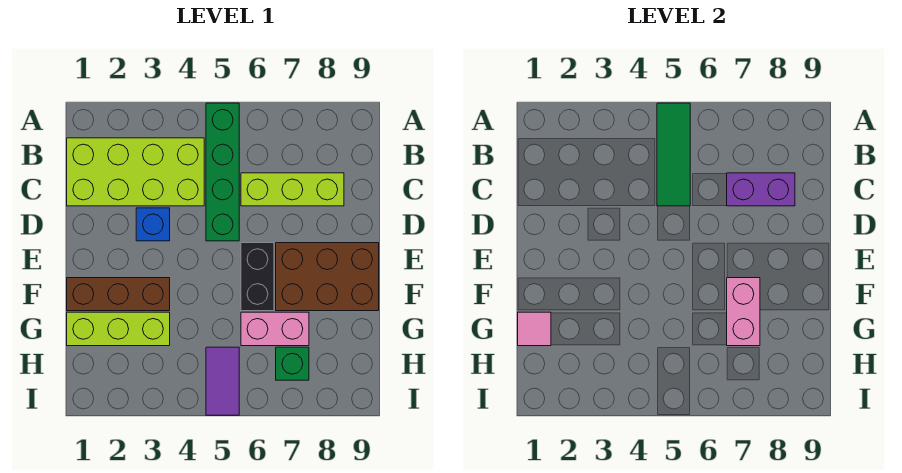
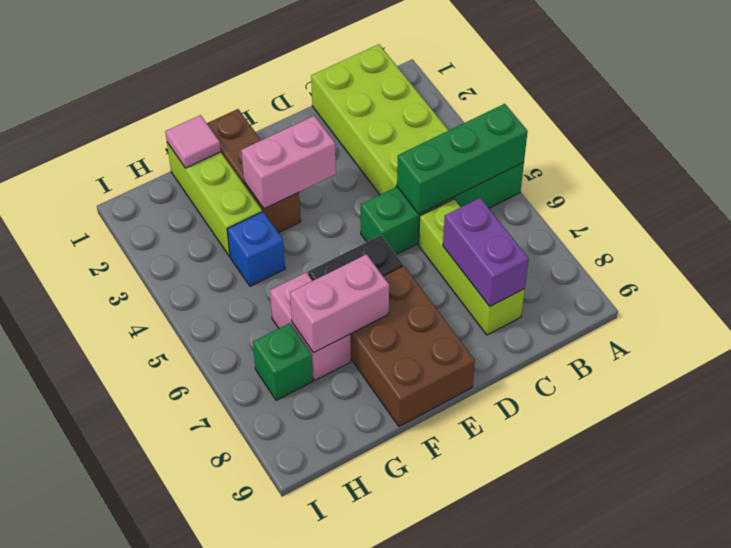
green tile A5:C5 level 2 -> green brick A5:C5 level 2
blue brick D3 level 1 -> blue brick G4 level 1
none -> pink brick E3:F3 level 2
purple tile H5:I5 level 1 -> none

